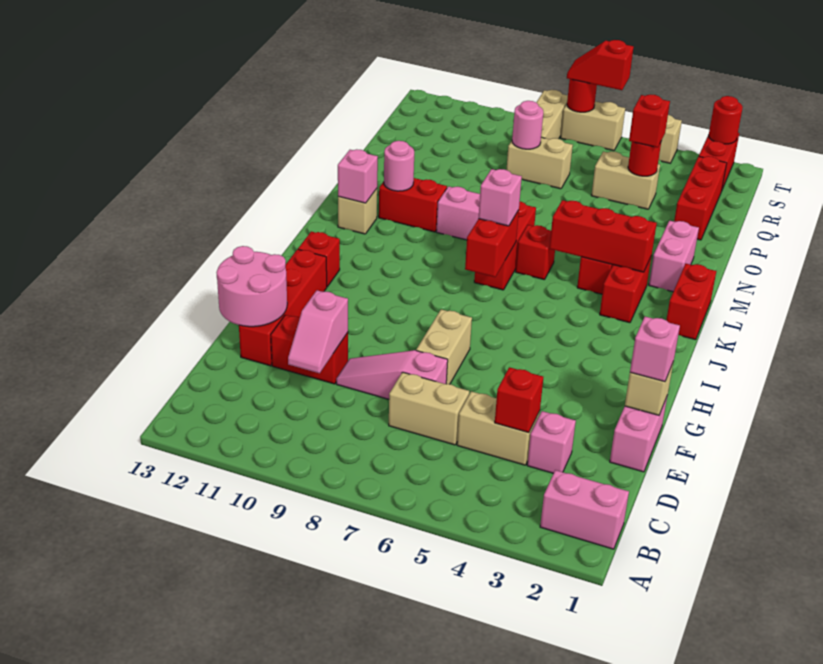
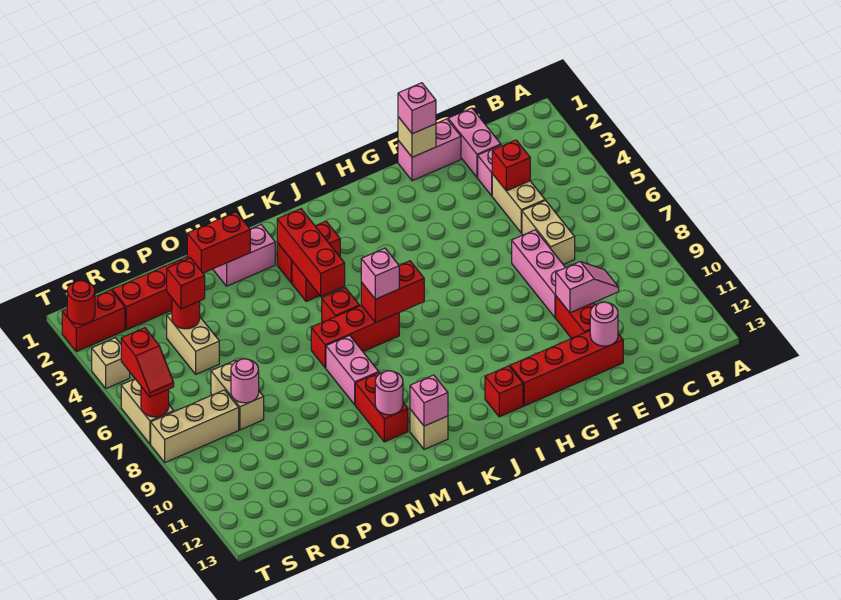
pink brick B1:B2 level 1 -> pink brick D1:D2 level 1
pink slope E7:E9 level 1 top 7 -> pink brick E7:E9 level 1
pink round brick E12:F13 level 2 -> pink round brick E12 level 2
tan brick F7:G7 level 1 -> none
red brick K1:L1 level 1 -> red brick N2:O2 level 2

